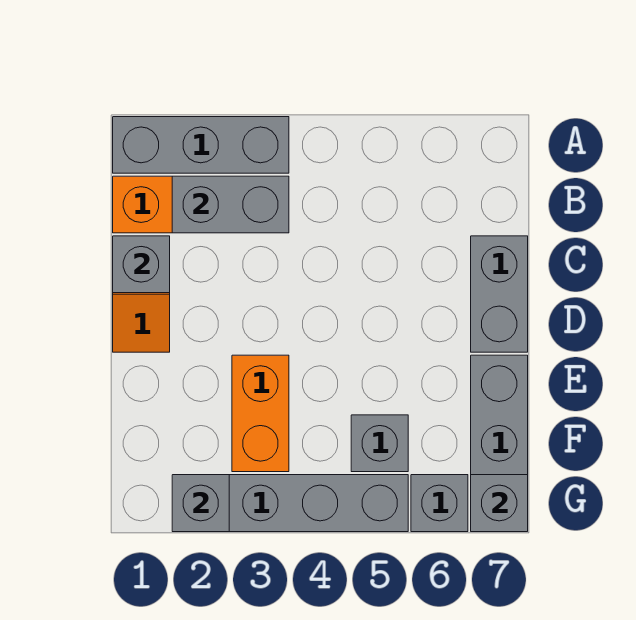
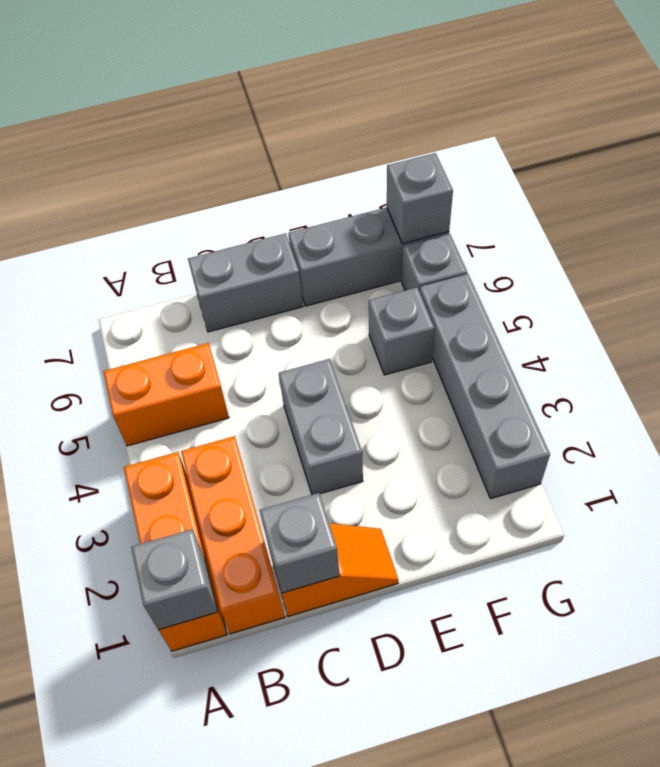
grey brick A1:A3 level 1 -> orange brick A1:A3 level 1
grey brick B2:B3 level 2 -> grey brick D3:D4 level 1
orange brick E3:F3 level 1 -> orange brick A5:B5 level 1
grey brick G2 level 2 -> grey brick A1 level 2

